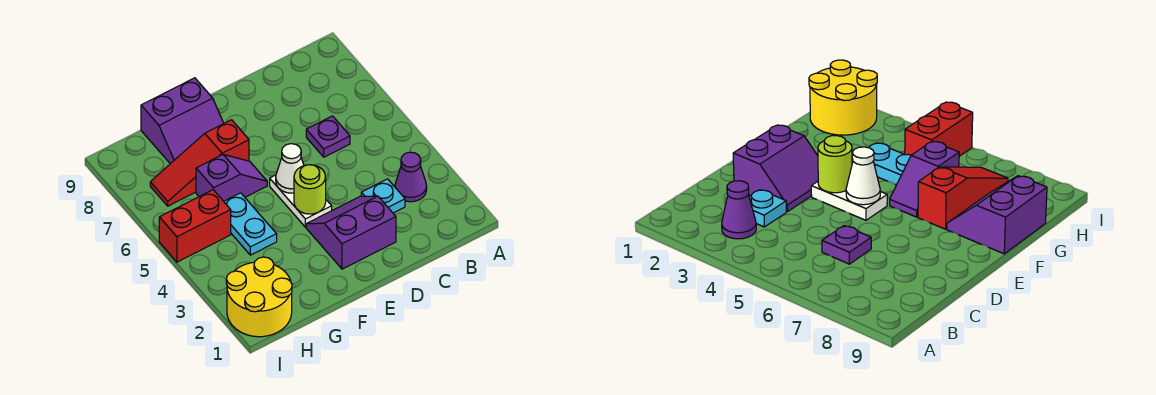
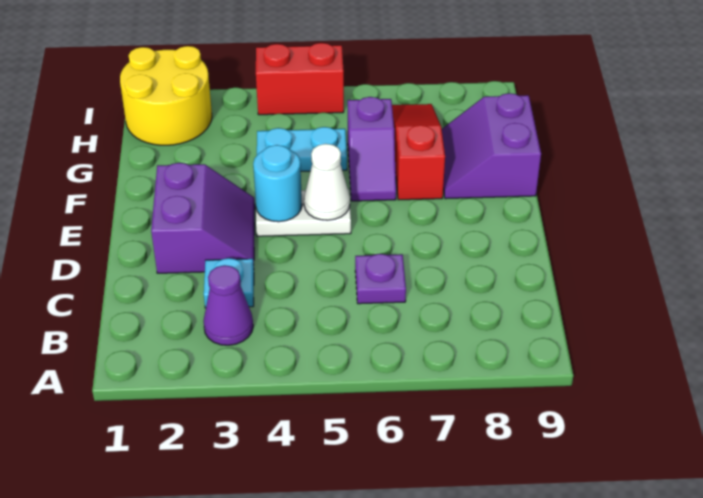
lime round brick E4 level 2 -> cyan round brick E4 level 2
red brick H5:I5 level 1 -> red brick I4:I5 level 1

